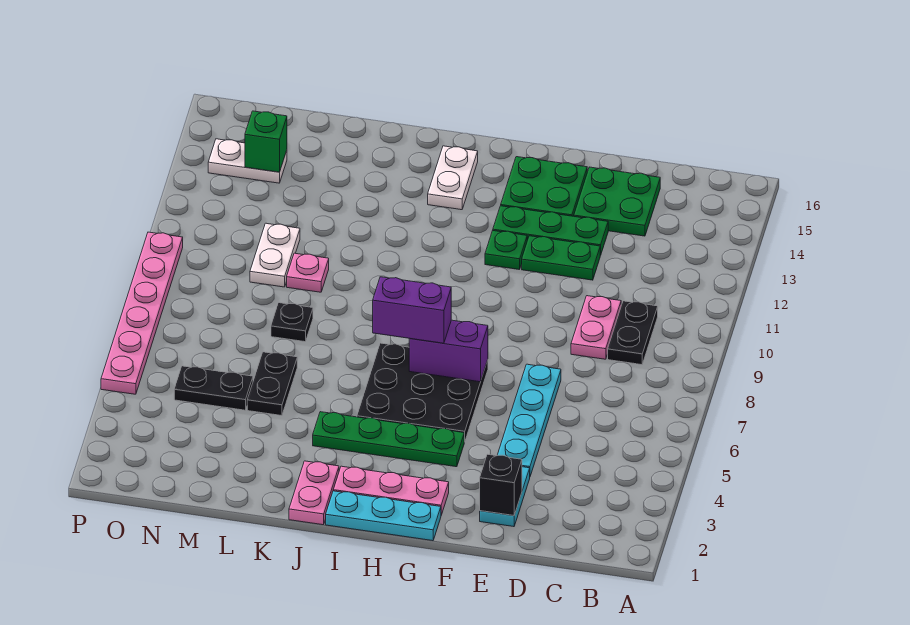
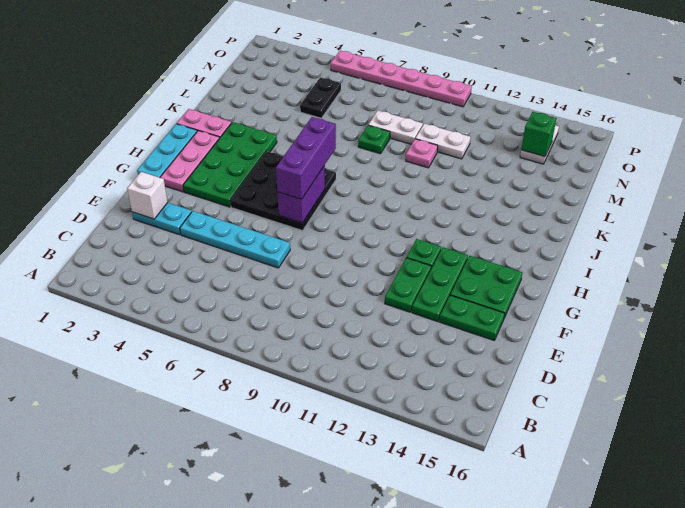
black plate C9:C10 level 1 -> none
pink plate D9:D10 level 1 -> none
green plate D14:E15 level 1 -> green plate E14:E15 level 1
black brick E2 level 2 -> white brick E2 level 2
green plate G4:J4 level 1 -> green plate G3:J4 level 1
purple brick H7:I7 level 3 -> purple brick G7:I7 level 3
white plate I14:I15 level 1 -> white plate M8:M9 level 1
black plate L5:L6 level 1 -> none
black plate L8 level 1 -> green plate L8 level 1

